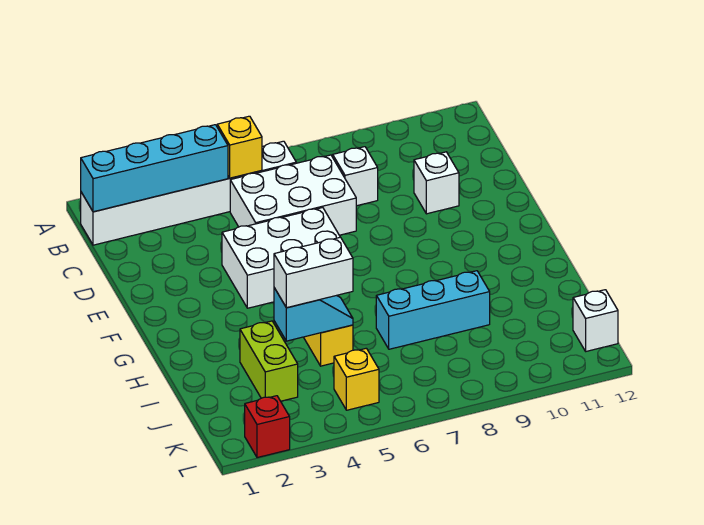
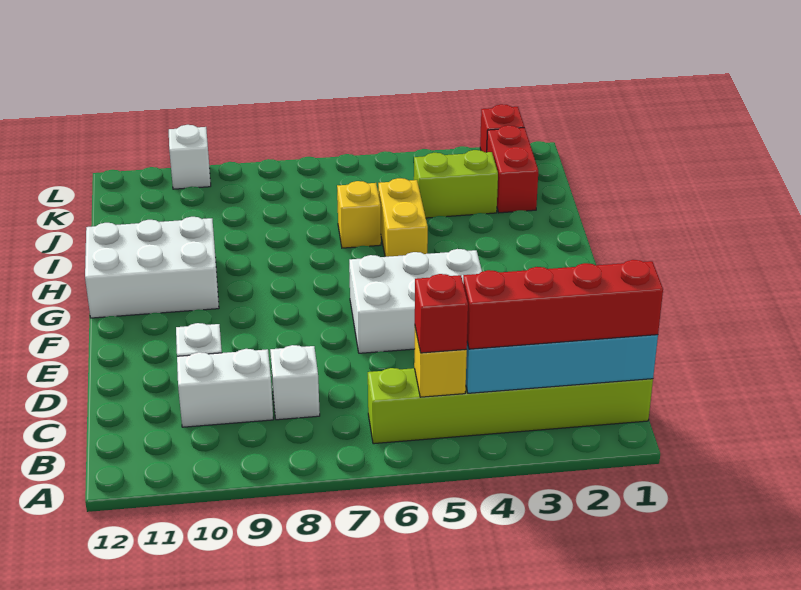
white brick B1:B6 level 1 -> lime brick B1:B6 level 1
none -> red brick B1:B4 level 3
none -> red brick B5 level 3
white brick C5:D7 level 1 -> white brick G10:H12 level 1
lime brick I3:J3 level 1 -> lime brick J3:J4 level 1
cyan slope I4:I5 level 2 top 4 -> none
white brick I4:I5 level 3 -> white brick C9:C10 level 1
cyan brick I7:I9 level 1 -> none
none -> red brick J2:K2 level 1
yellow brick K5 level 1 -> yellow brick I6 level 1
white brick K12 level 1 -> white brick L10 level 1

